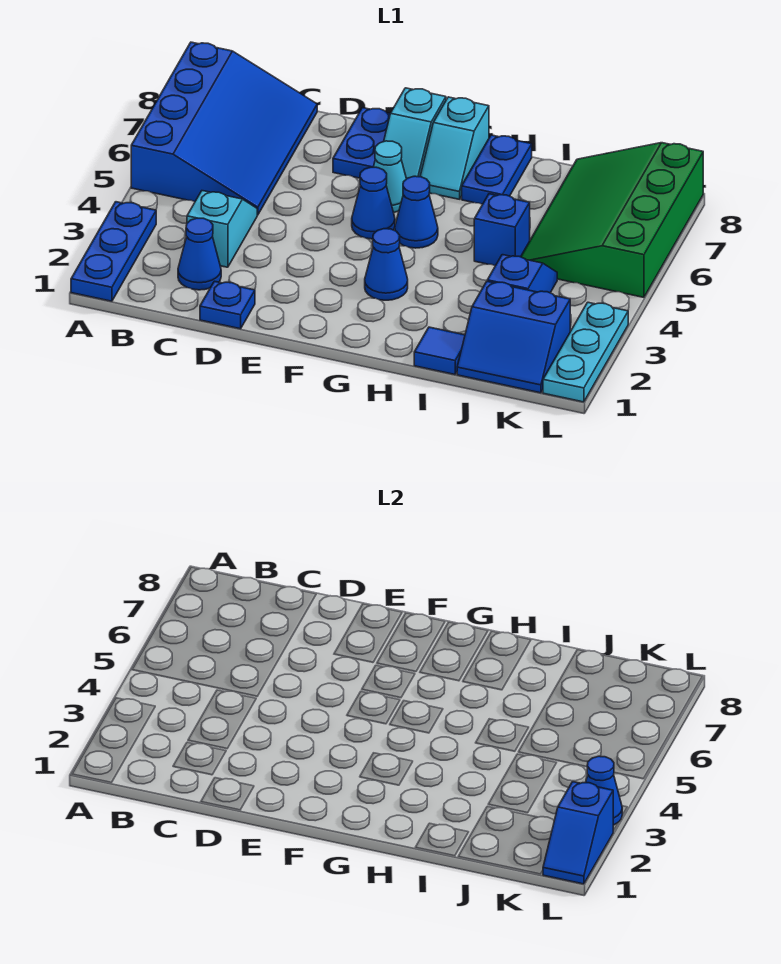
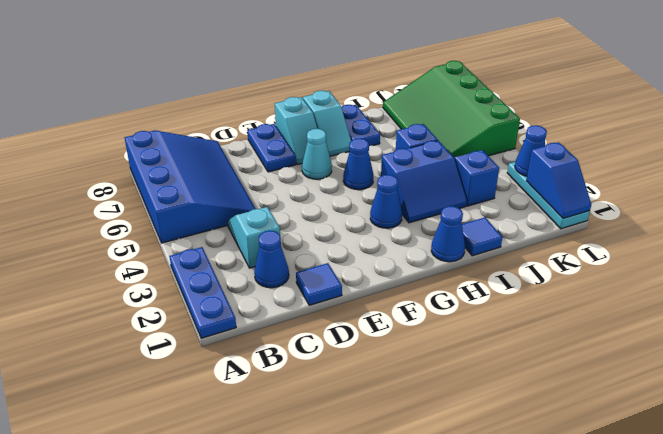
blue plate D1 level 1 -> blue tile D1 level 1
blue cone F5 level 1 -> blue cone H1 level 1
blue slope J1:K2 level 1 top 2 -> blue slope H3:I4 level 1 top 4

